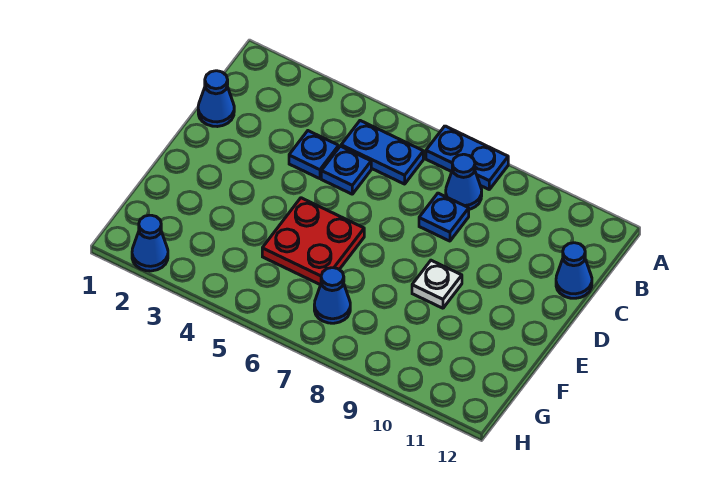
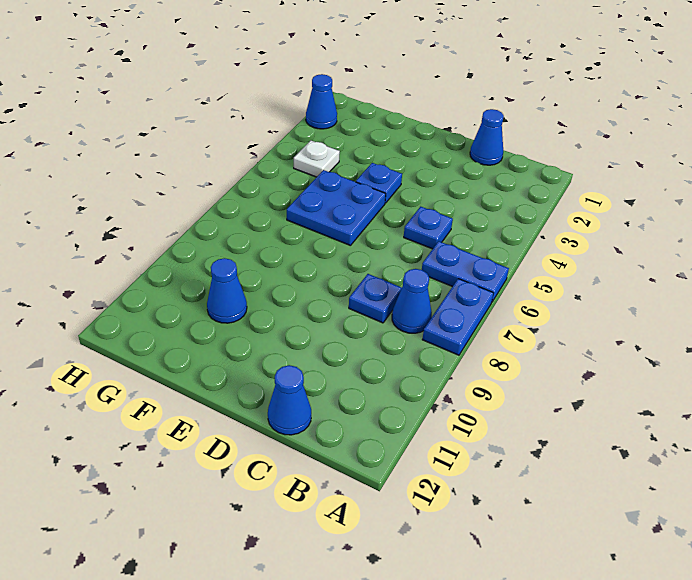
blue plate B5:B6 level 1 -> blue plate A6:B6 level 1
blue plate C4 level 1 -> blue plate E4 level 1
red plate E5:F6 level 1 -> blue plate E5:F6 level 1
white plate E9 level 1 -> white plate G4 level 1
blue cone G7 level 1 -> blue cone F10 level 1

